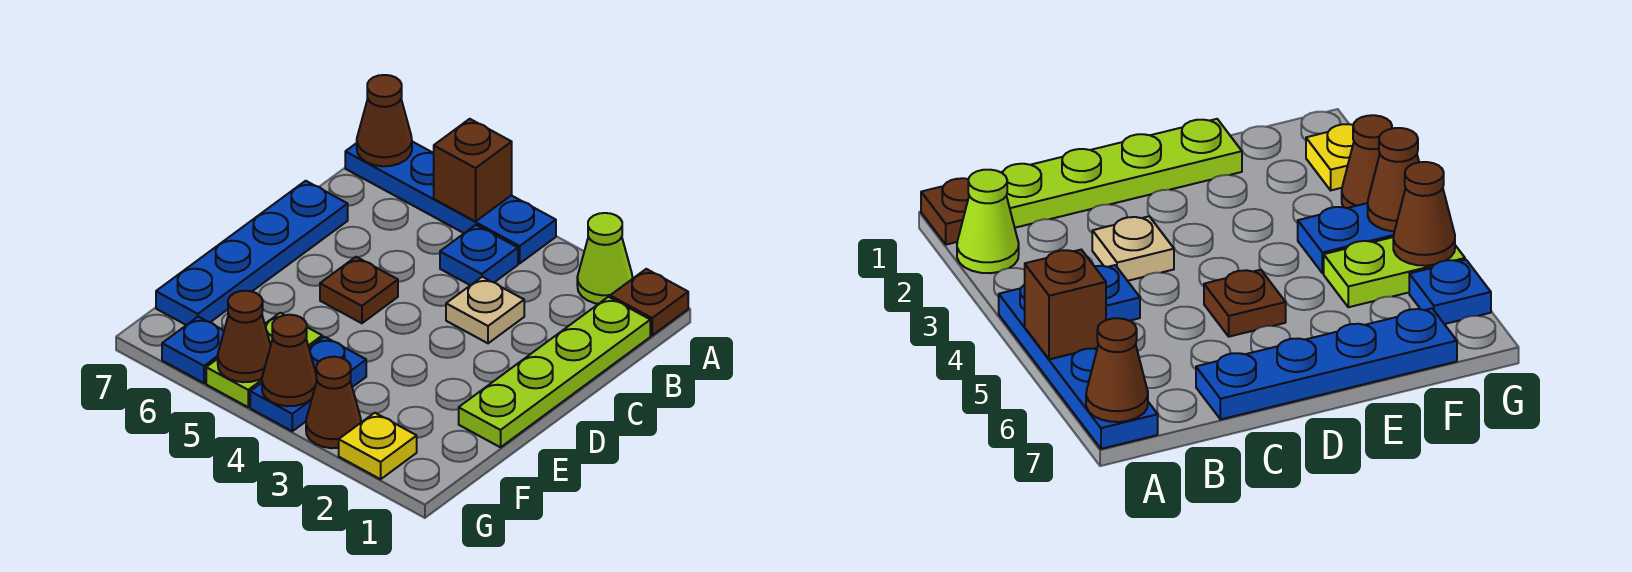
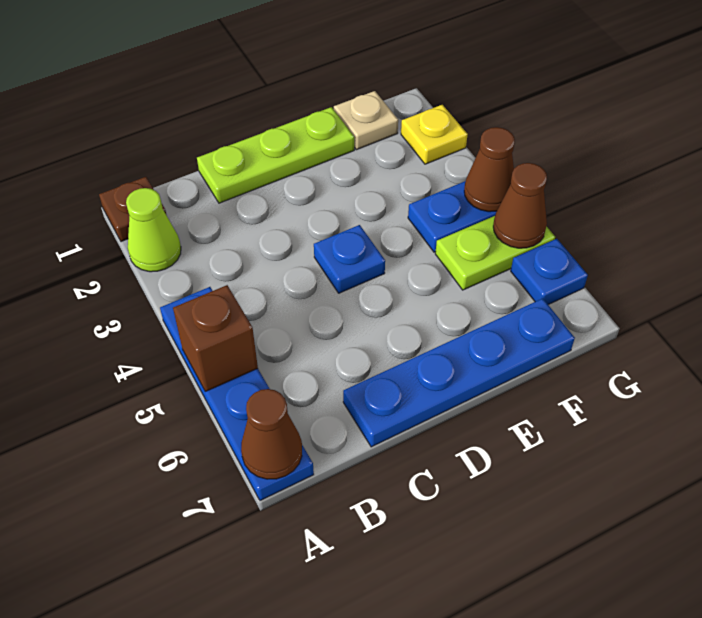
lime plate B1:E1 level 1 -> lime plate C1:E1 level 1
blue plate B4 level 1 -> blue plate D4 level 1
tan plate C3 level 1 -> tan plate F1 level 1
brown plate D5 level 1 -> none
brown cone G3 level 1 -> none

